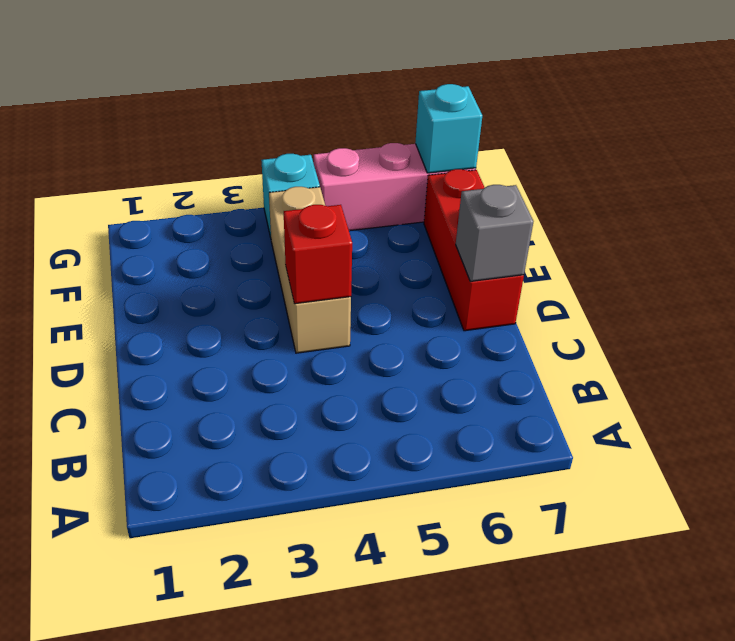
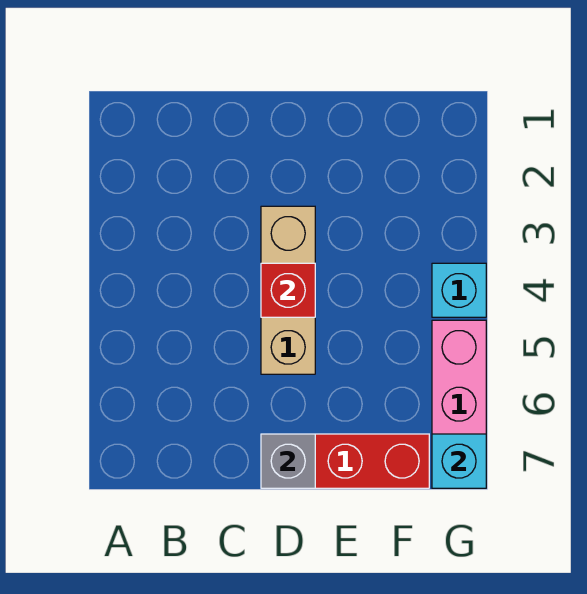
tan brick D4:F4 level 1 -> tan brick D3:D5 level 1

